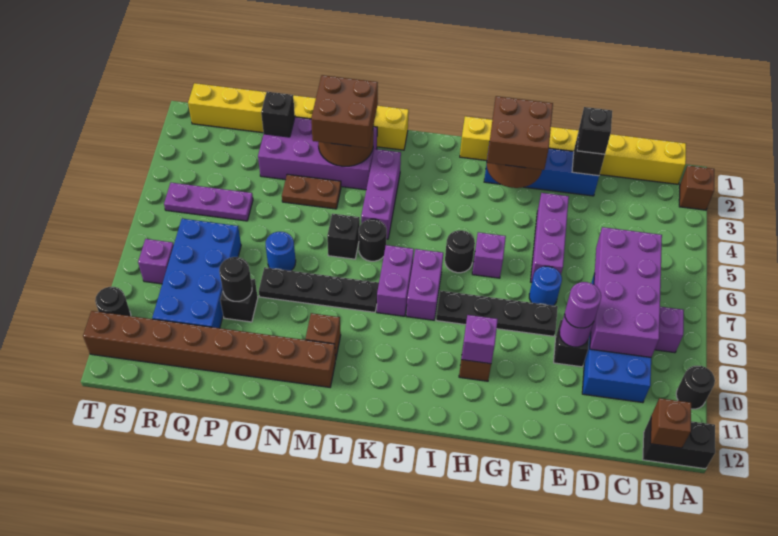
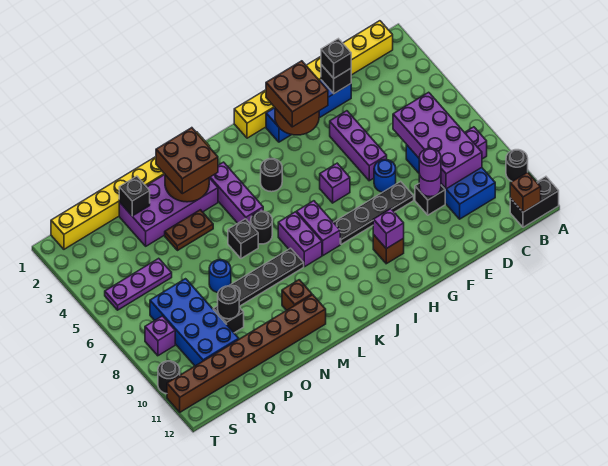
brown brick A2 level 1 -> none
black round brick I6 level 1 -> black round brick J4 level 1

